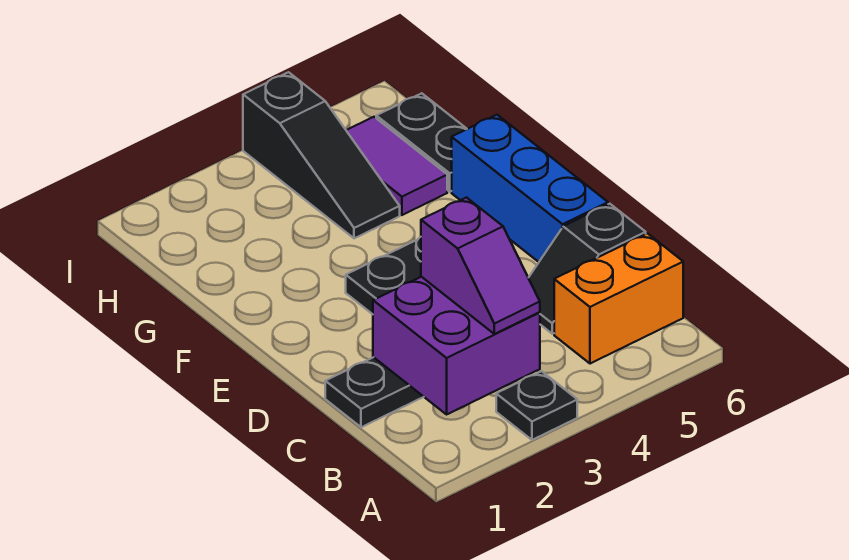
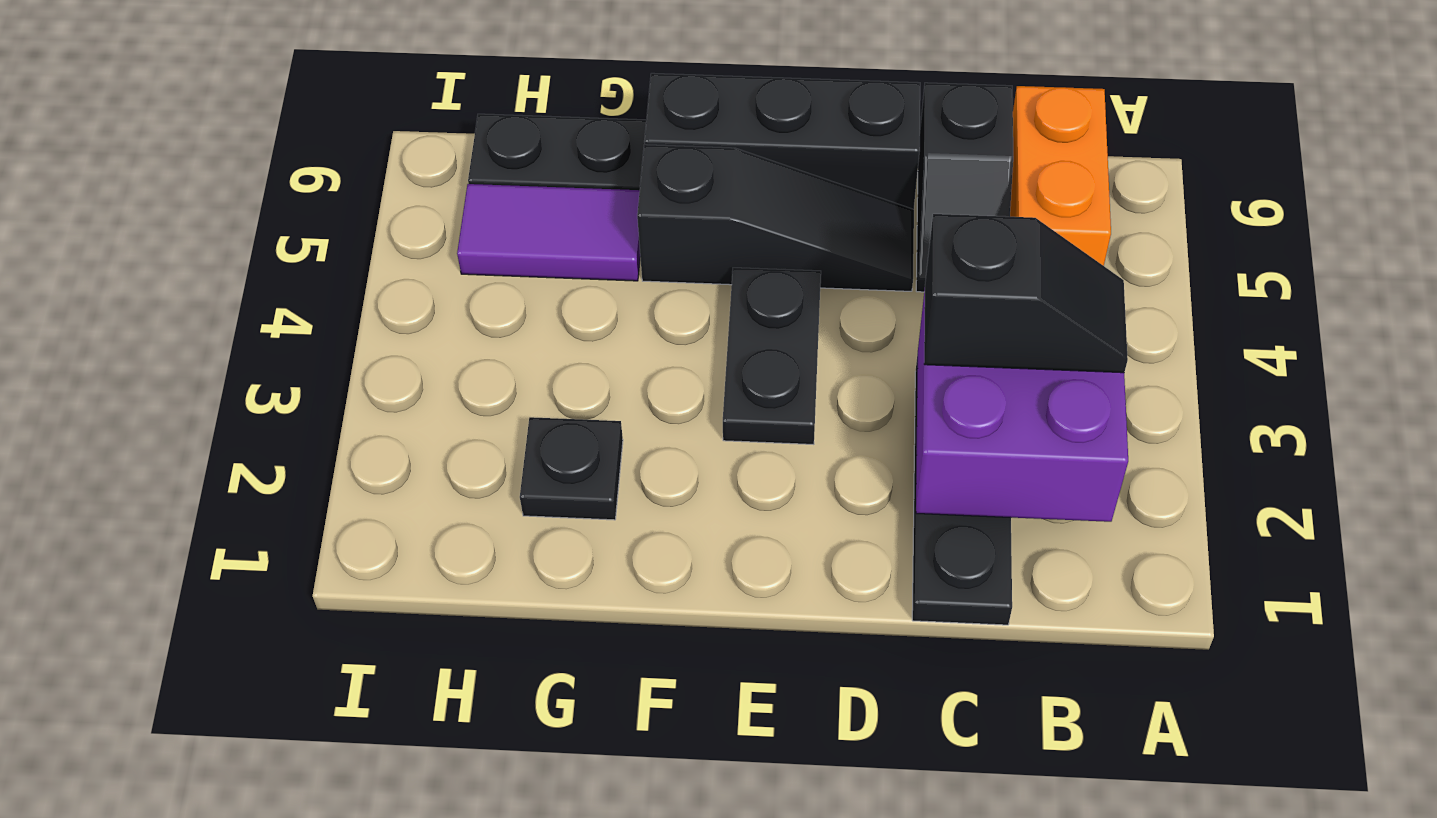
black plate A3 level 1 -> black plate G2 level 1
purple slope B3:C3 level 3 top C -> black slope B3:C3 level 3 top C
blue brick D6:F6 level 1 -> black brick D6:F6 level 1
black slope G4:I4 level 1 top I -> black slope D5:F5 level 1 top F

